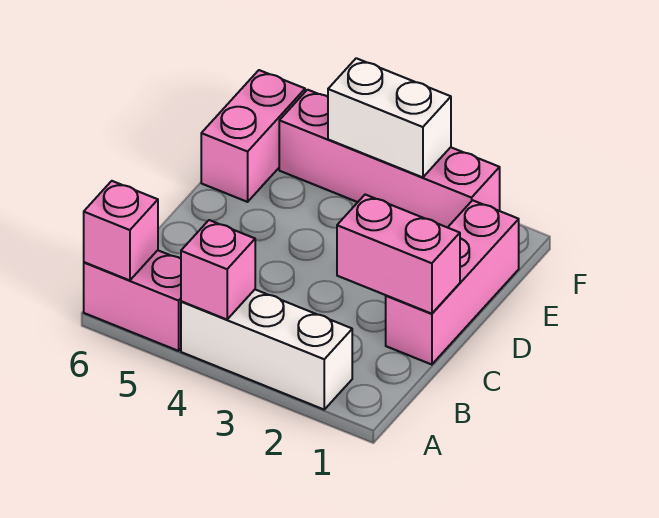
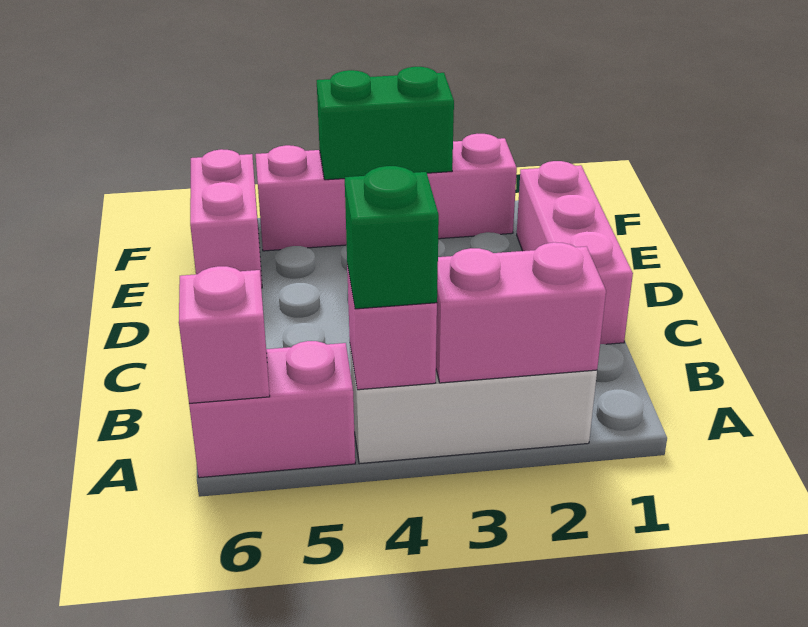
none -> green brick A4 level 3
pink brick C1:C2 level 2 -> pink brick A2:A3 level 2
white brick F3:F4 level 2 -> green brick F3:F4 level 2

